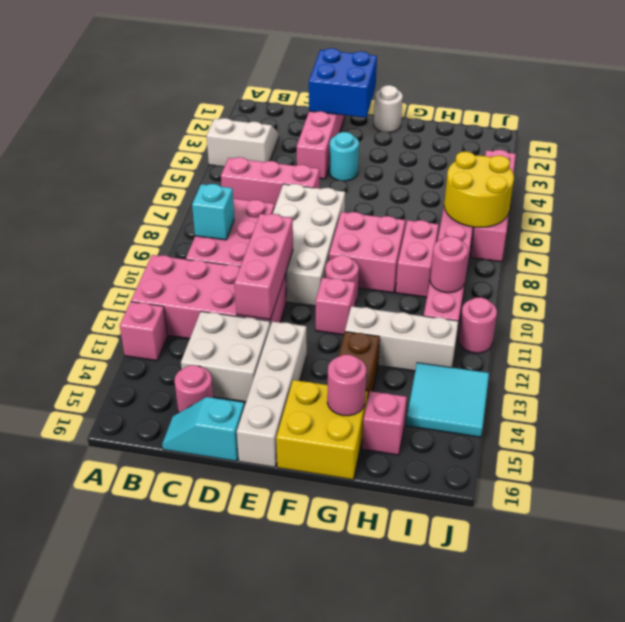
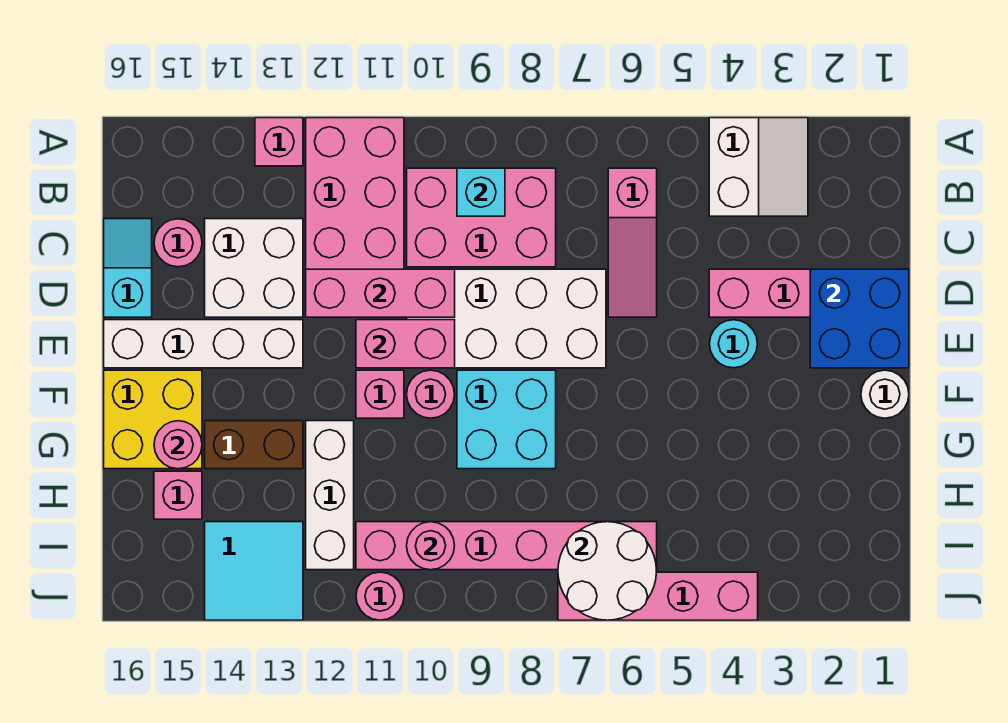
pink brick B6:D6 level 1 -> pink slope B6:D6 level 1 top B
pink brick F8:G9 level 1 -> cyan brick F8:G9 level 1
pink brick H8:H9 level 1 -> pink brick E10:E11 level 2
yellow round brick I6:J7 level 2 -> white round brick I6:J7 level 2

